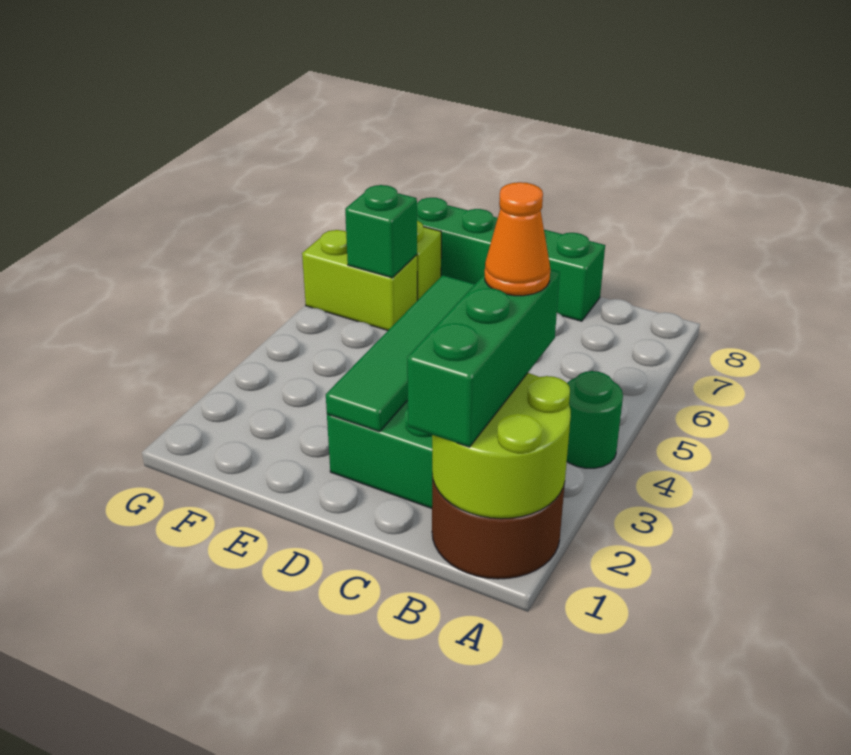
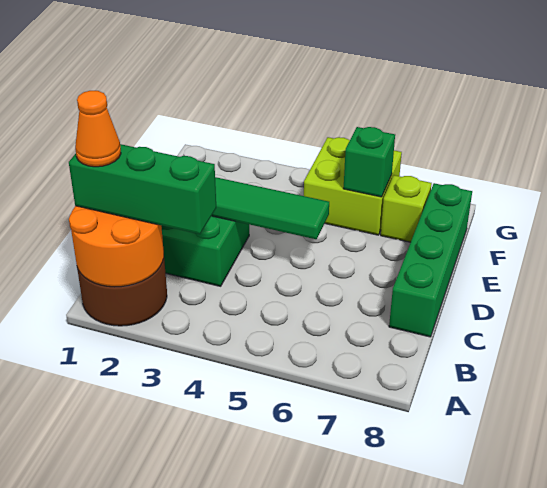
lime round brick A1:B2 level 2 -> orange round brick A1:B2 level 2
green round brick A4 level 1 -> none
orange cone B3 level 4 -> orange cone B1 level 4
lime brick F6:G6 level 1 -> lime brick F5:G6 level 1

